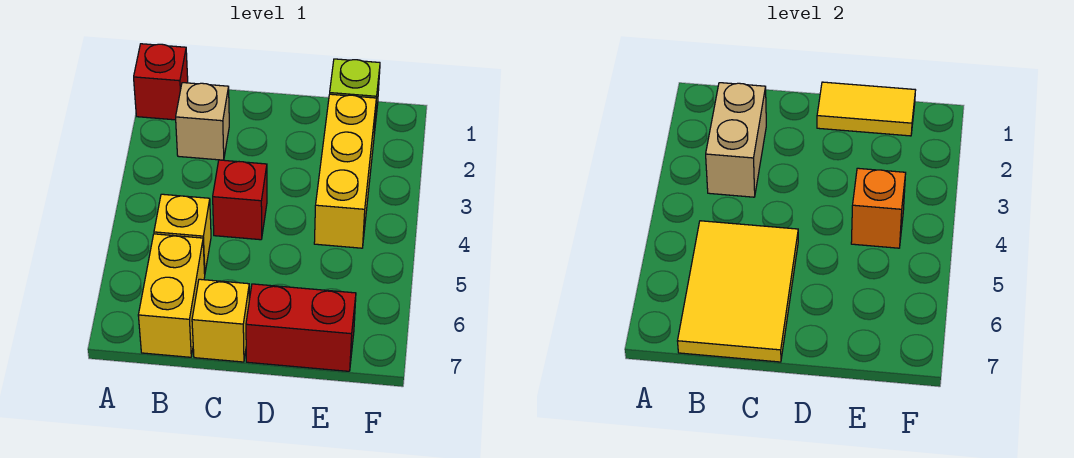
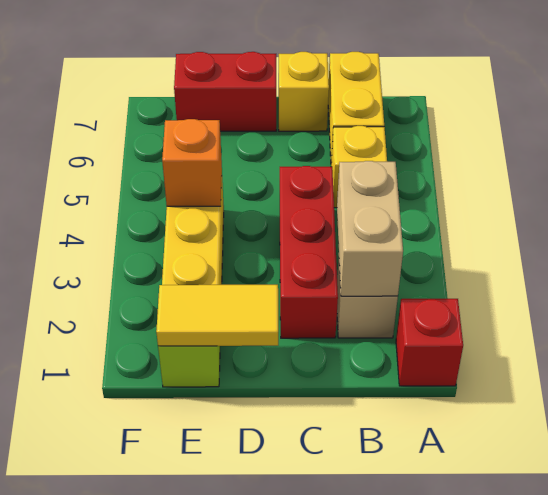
yellow tile B5:C7 level 2 -> none
red brick C4 level 1 -> red brick C2:C4 level 1

